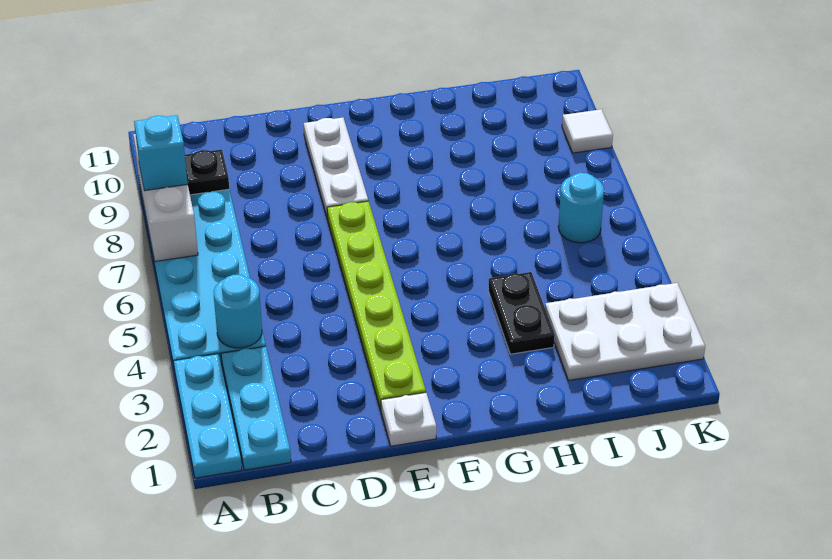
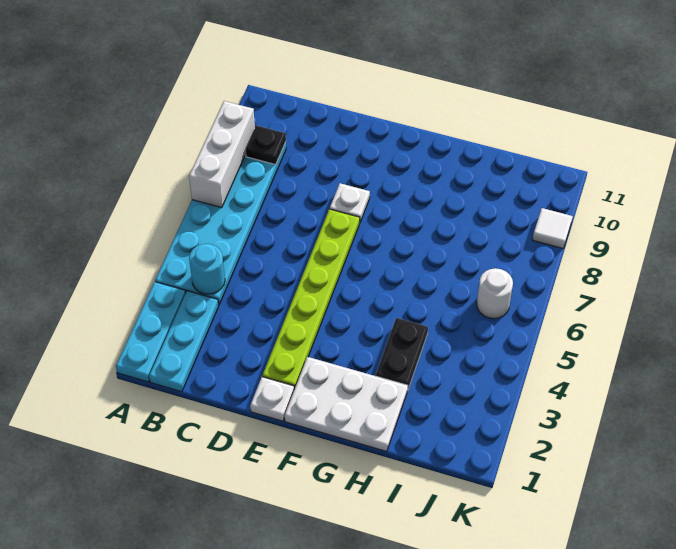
cyan brick A8 level 3 -> none
white plate E8:E10 level 1 -> white plate E8 level 1
white plate I2:K3 level 1 -> white plate F1:H2 level 1
cyan round brick J6 level 1 -> white round brick J6 level 1

